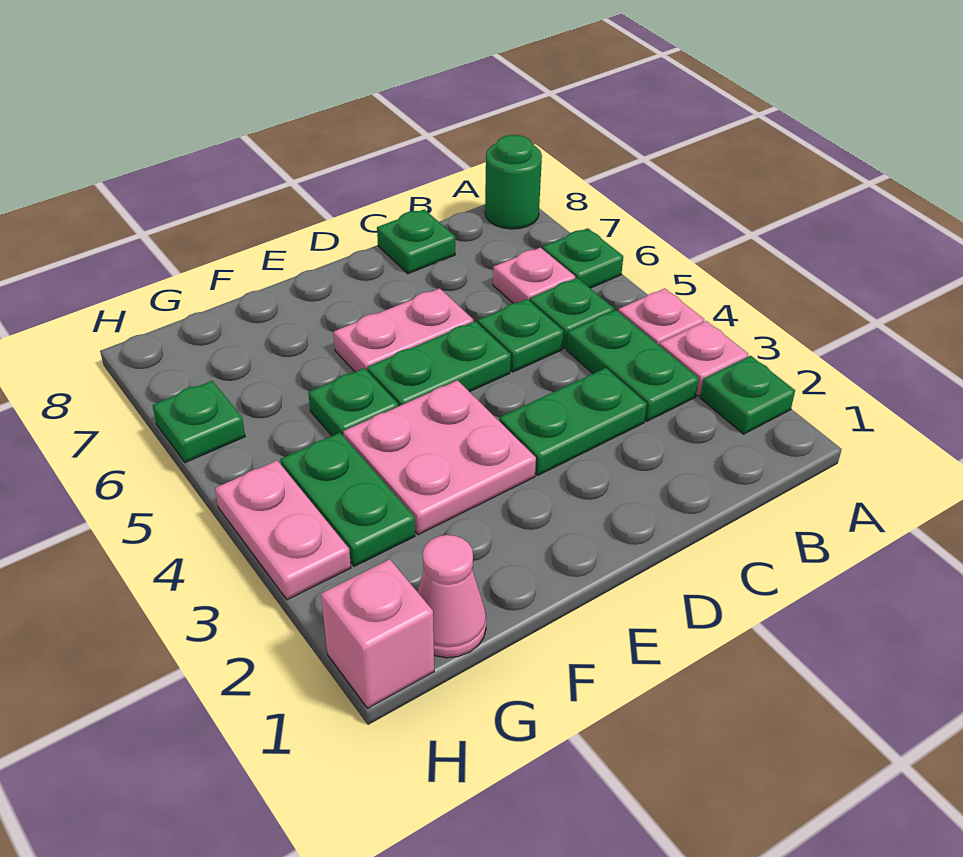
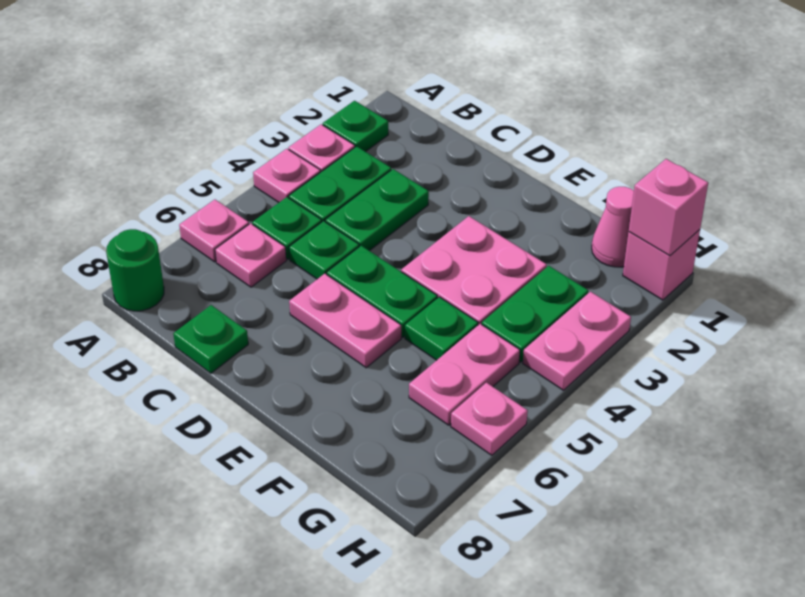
green plate A6 level 1 -> pink plate A6 level 1
green plate C3:D3 level 1 -> green plate C3:C4 level 1
none -> pink plate G5:G6 level 1
none -> pink brick H1 level 2
green plate H6 level 1 -> pink plate H6 level 1

